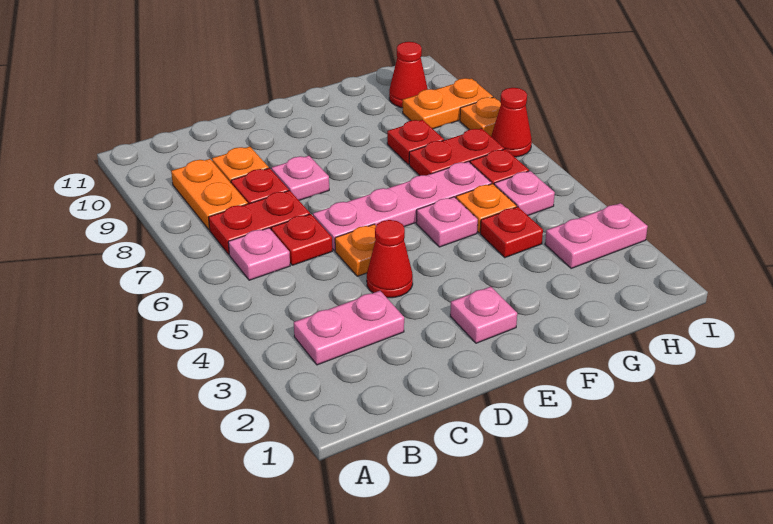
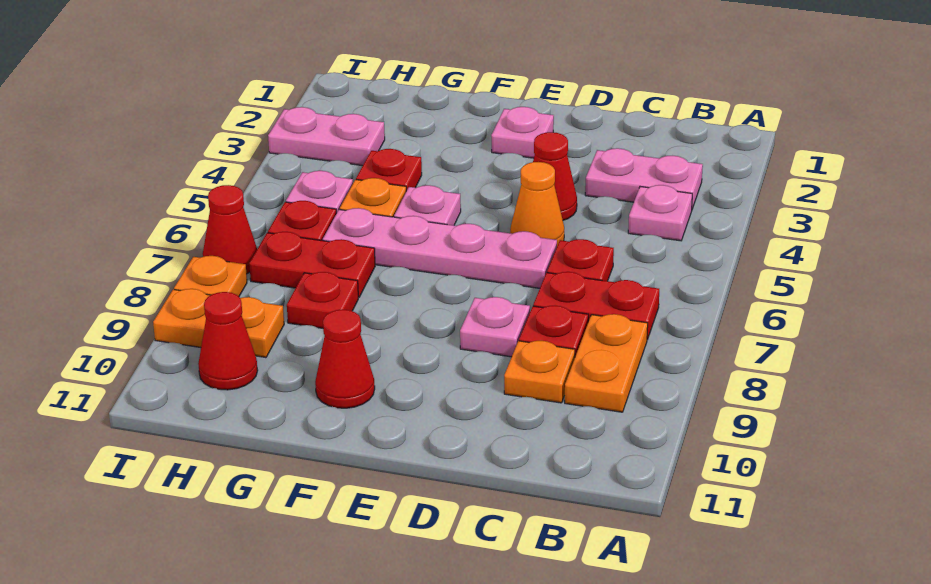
pink plate B6 level 1 -> pink plate B4 level 1
orange plate D5 level 1 -> orange cone D5 level 1
none -> red cone F10 level 1

